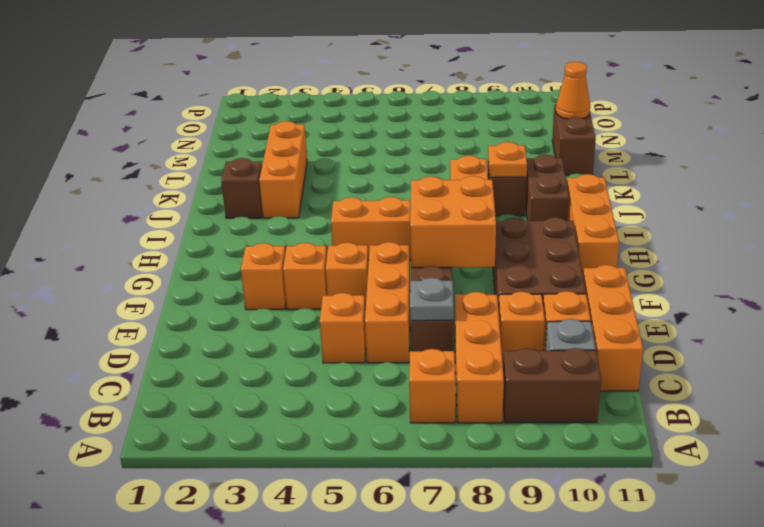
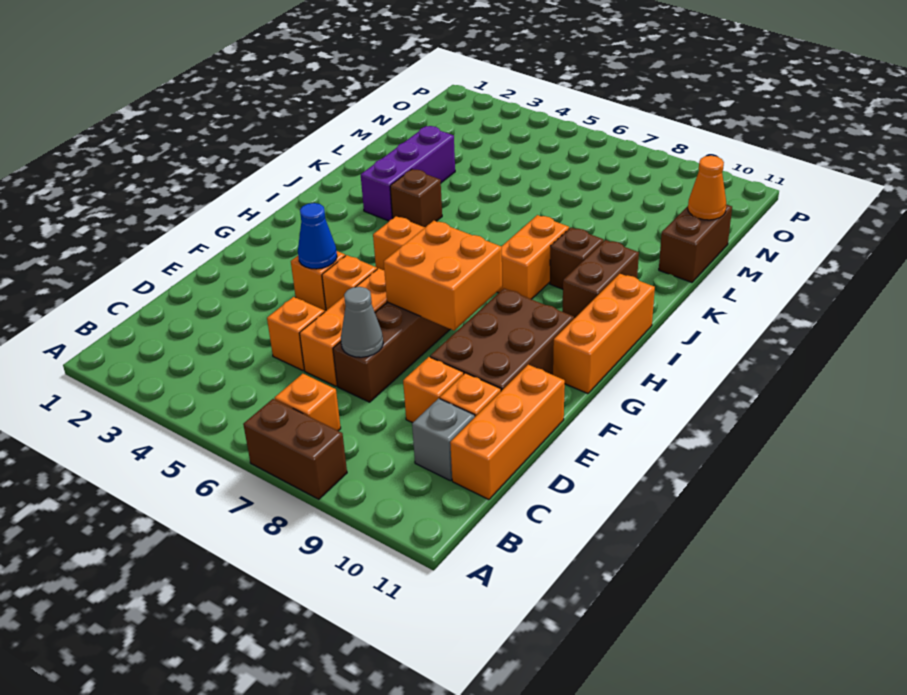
orange brick B8:D8 level 1 -> none
brown brick B9:B10 level 1 -> brown brick A7:A8 level 1
grey plate D7 level 2 -> grey cone D7 level 2
orange brick F3 level 1 -> none
none -> blue cone F4 level 2
brown brick J2 level 1 -> brown brick J4 level 1
orange brick J3:L3 level 1 -> purple brick J3:L3 level 1
orange plate J9 level 2 -> none

